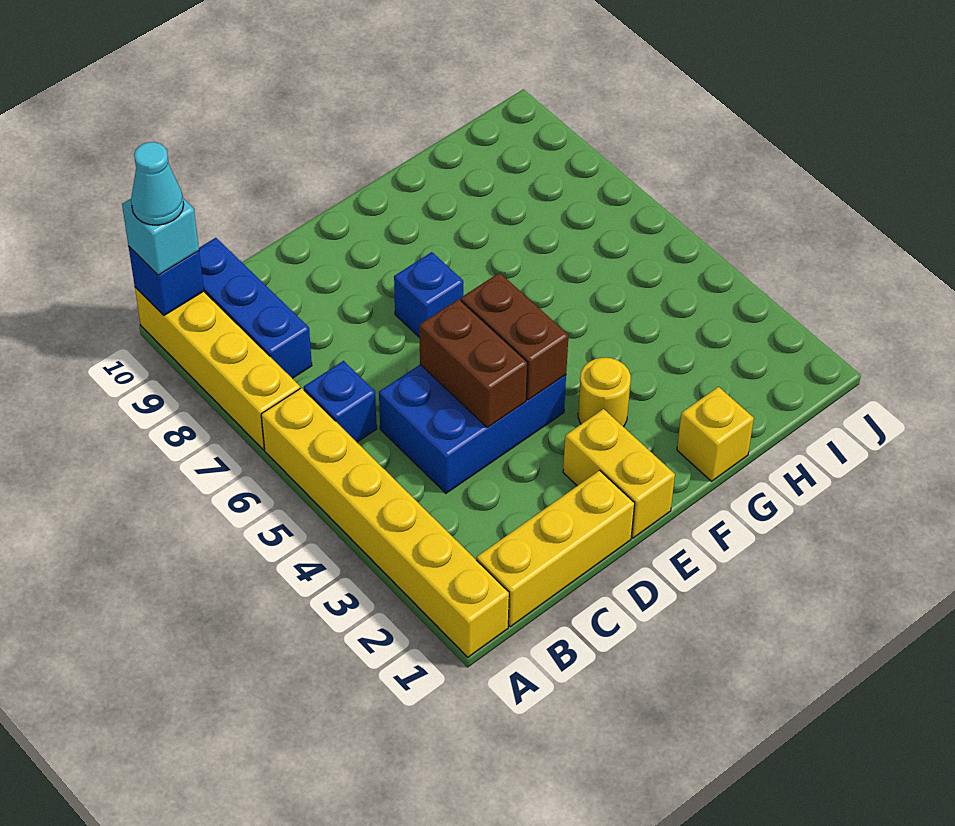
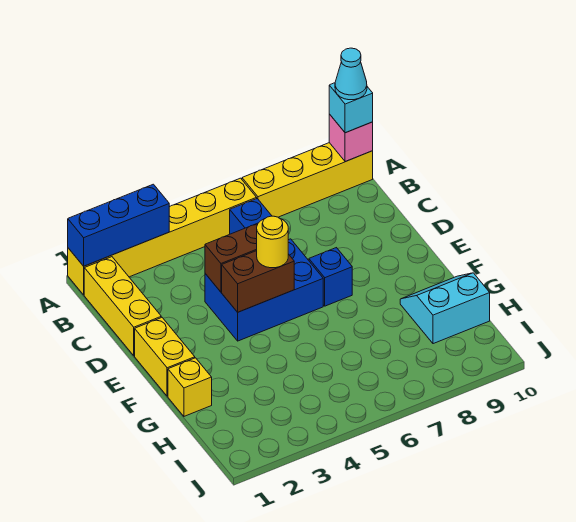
blue brick A10 level 2 -> pink brick A10 level 2
blue brick B8:B10 level 1 -> blue brick A1:A3 level 2
blue brick C4:E5 level 1 -> blue brick D4:E6 level 1
yellow brick E1:E2 level 1 -> yellow brick E1:F1 level 1
yellow round brick F3 level 1 -> yellow round brick E5 level 3
none -> cyan slope G9:H10 level 1 top H

